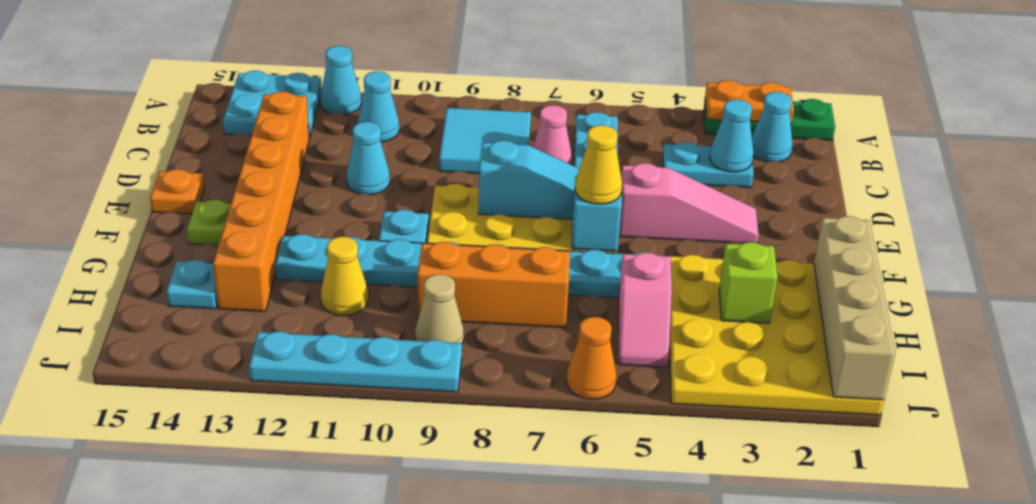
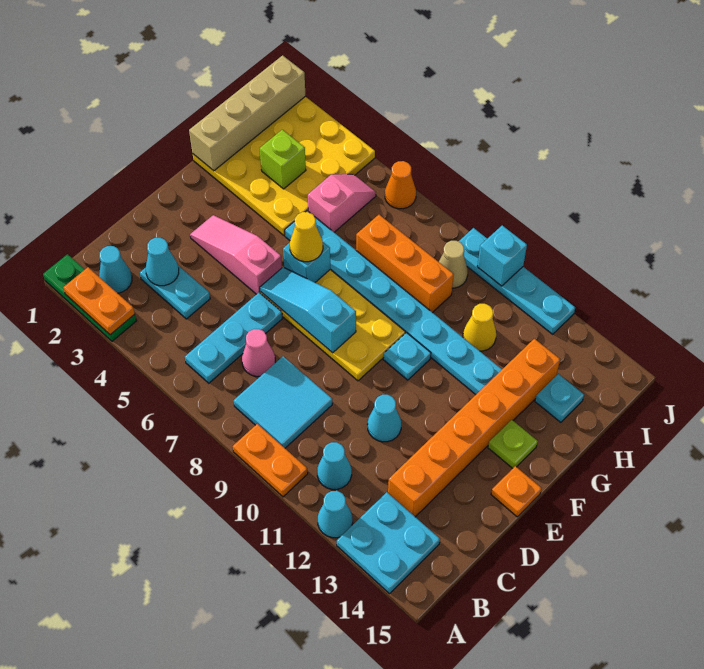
none -> orange plate A9:A10 level 1
none -> cyan brick J10 level 2

